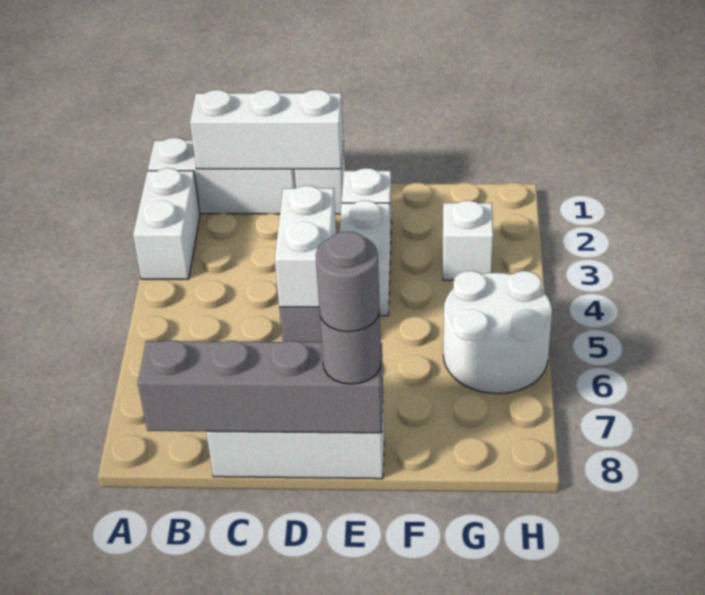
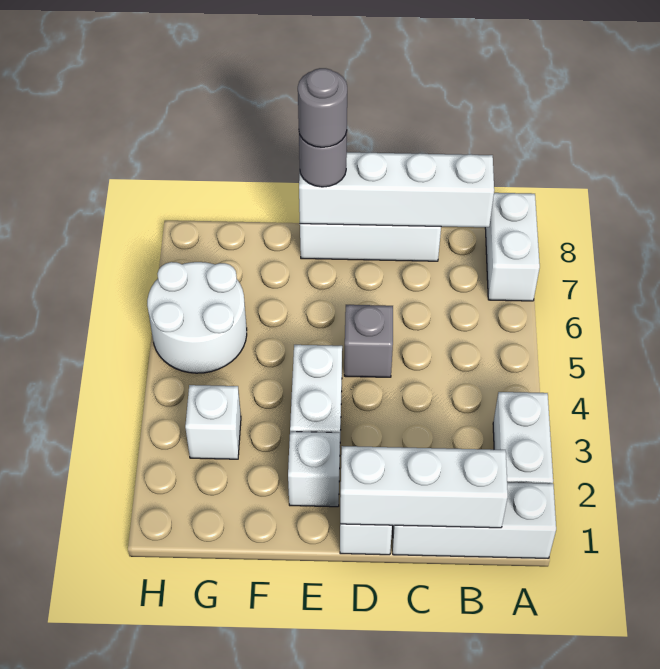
grey brick B8:E8 level 2 -> white brick B8:E8 level 2
white brick D4:D5 level 2 -> white brick A7:A8 level 1

